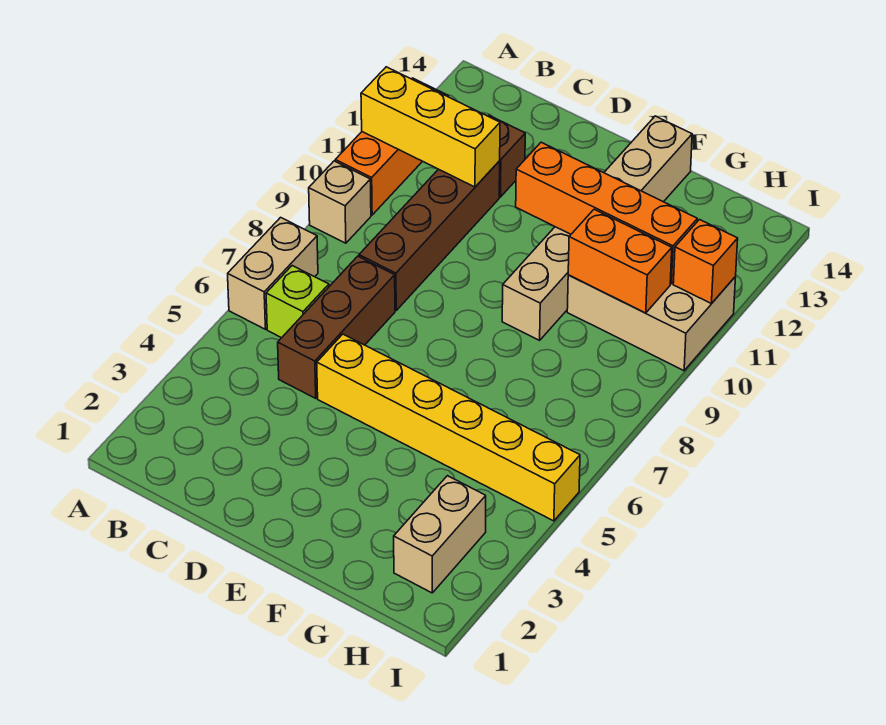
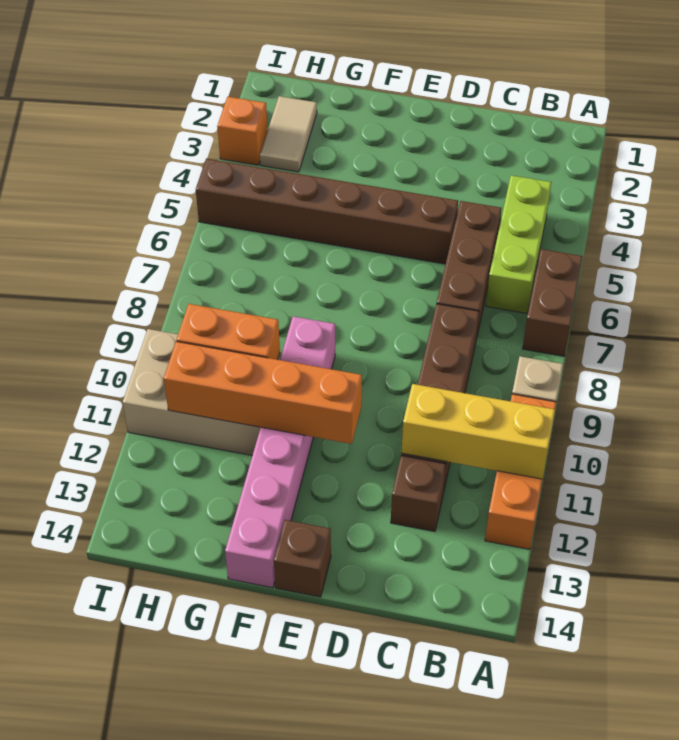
tan brick A6:A7 level 1 -> brown brick A6:A7 level 1
lime brick B6 level 1 -> lime brick B4:B6 level 1
yellow brick D5:I5 level 1 -> brown brick D5:I5 level 1
none -> brown brick E14 level 1
tan brick F9:F14 level 1 -> pink brick F9:F14 level 1
tan brick H2:H3 level 1 -> tan tile H2:H3 level 1
orange brick I11 level 2 -> orange brick I3 level 1

